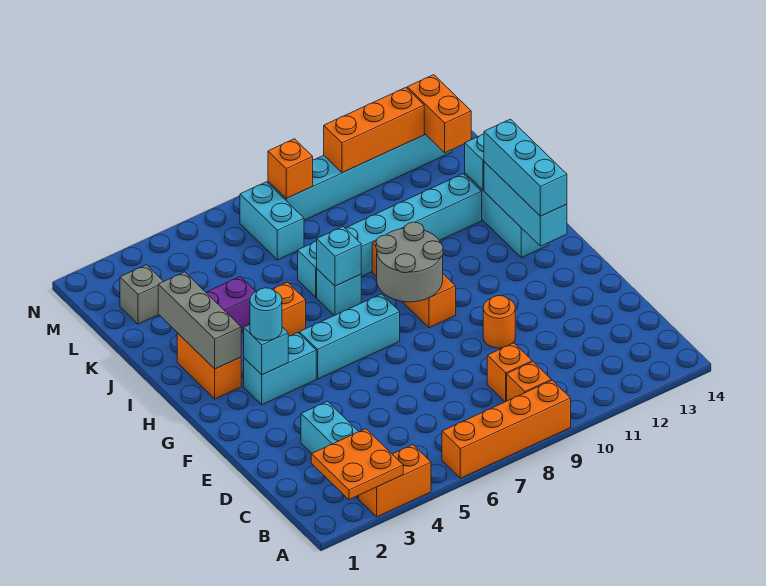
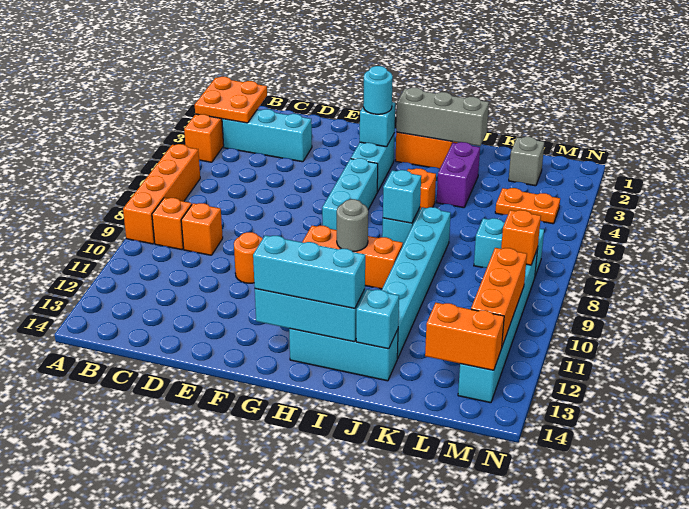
grey round brick G8:H9 level 2 -> grey round brick H9 level 2
none -> orange plate L4:M4 level 1

